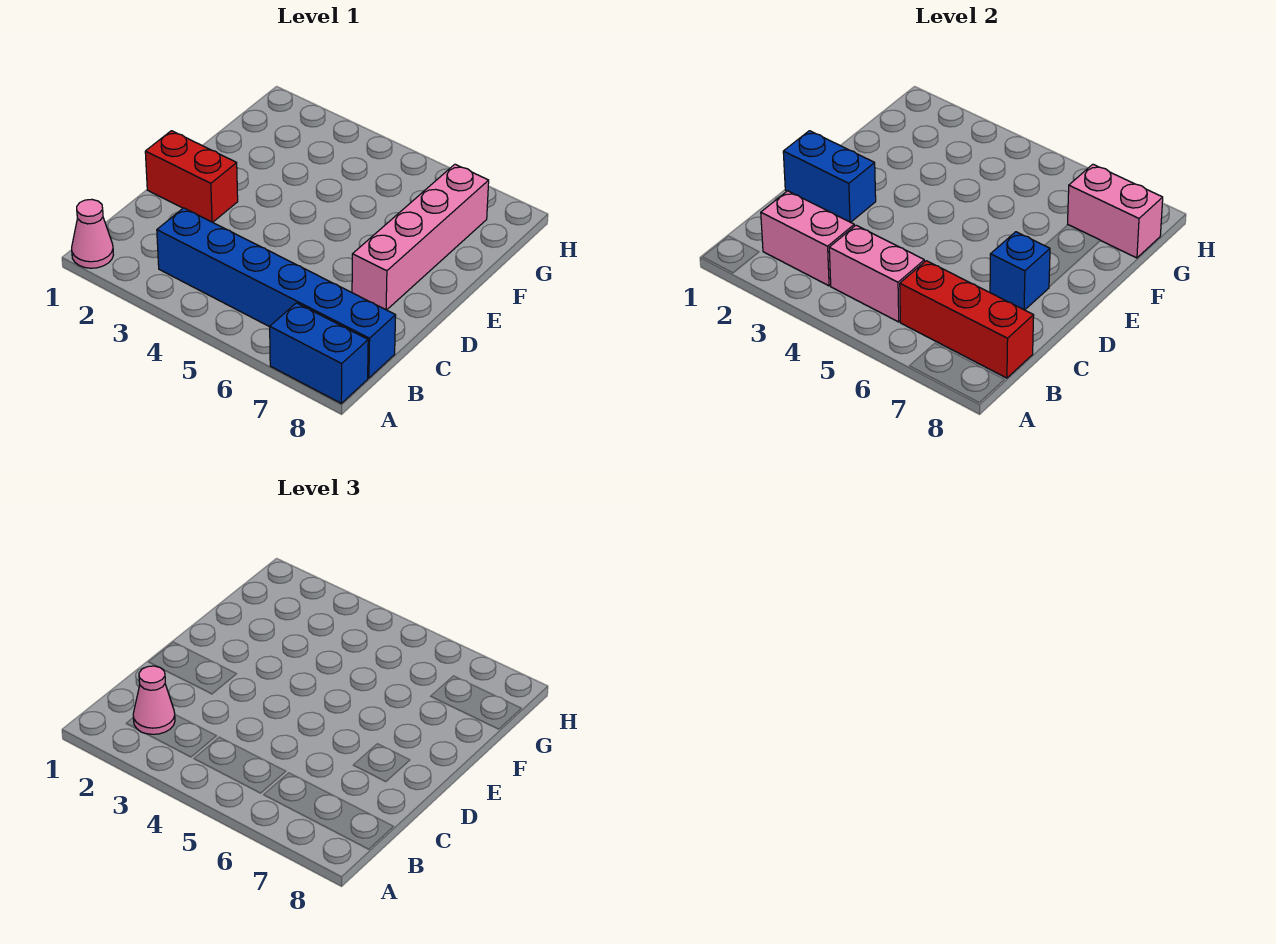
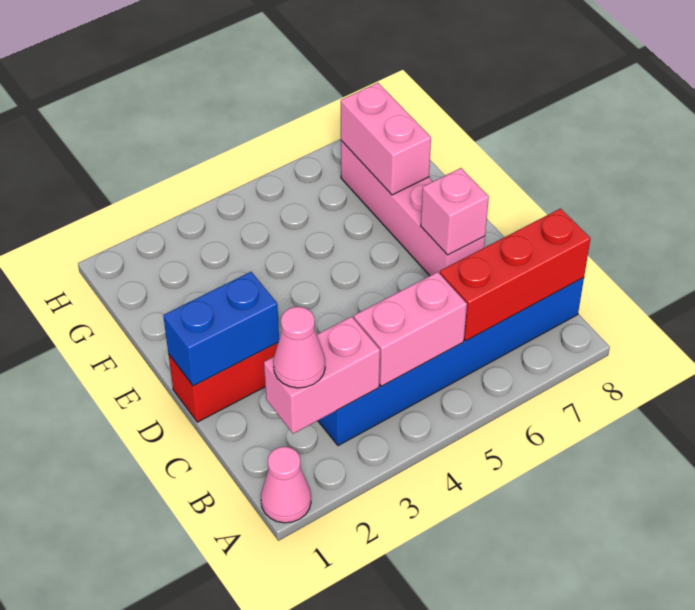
blue brick A7:A8 level 1 -> none
blue brick D7 level 2 -> pink brick D7 level 2
pink brick G7:G8 level 2 -> pink brick F7:G7 level 2

